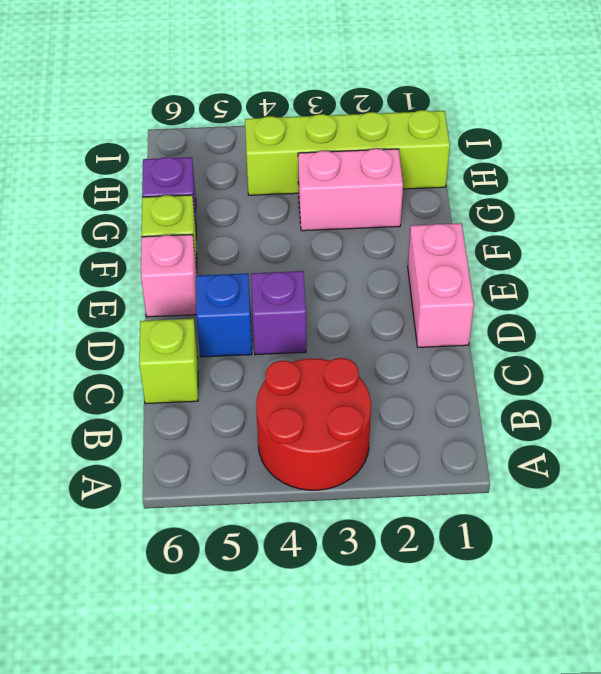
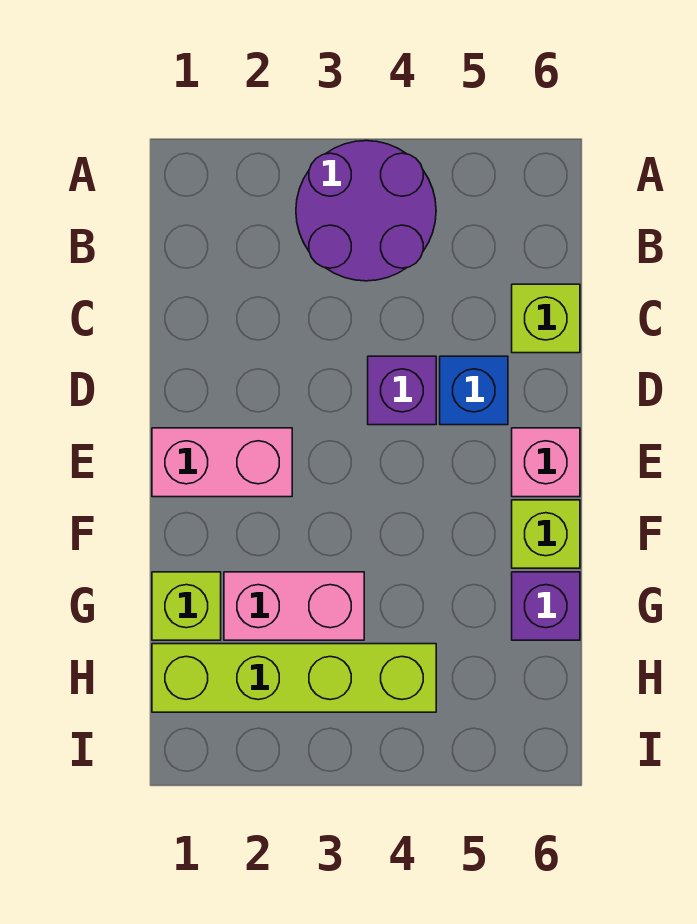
red round brick A3:B4 level 1 -> purple round brick A3:B4 level 1
pink brick D1:E1 level 1 -> pink brick E1:E2 level 1
none -> lime brick G1 level 1

